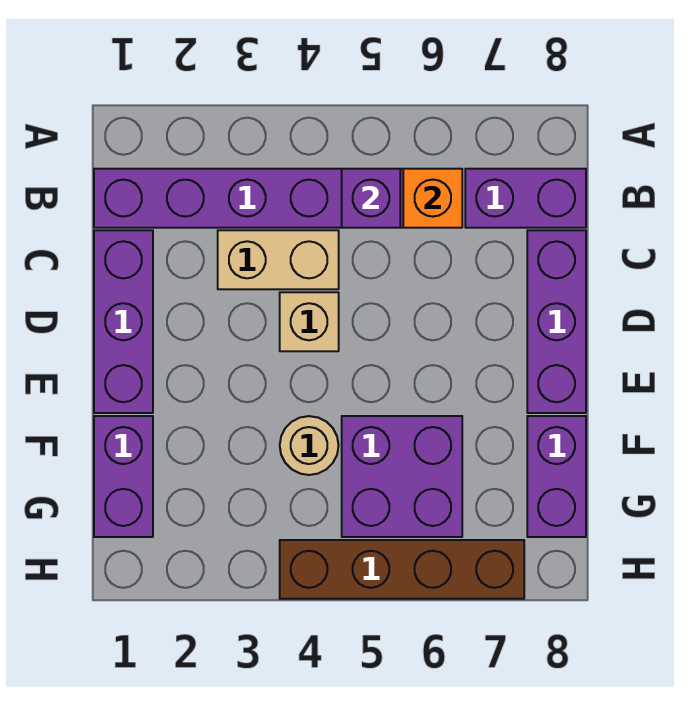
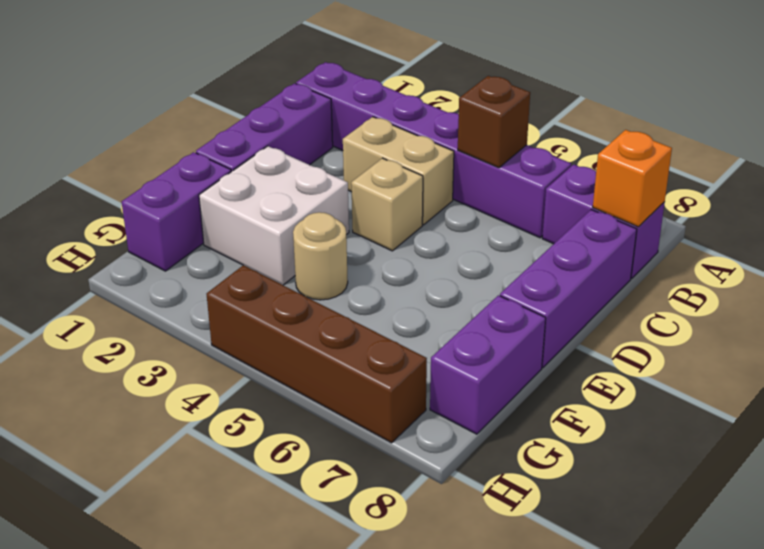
purple brick B5 level 2 -> brown brick B5 level 2
orange brick B6 level 2 -> orange brick B8 level 2
none -> white brick E2:F3 level 1
purple brick F5:G6 level 1 -> none

